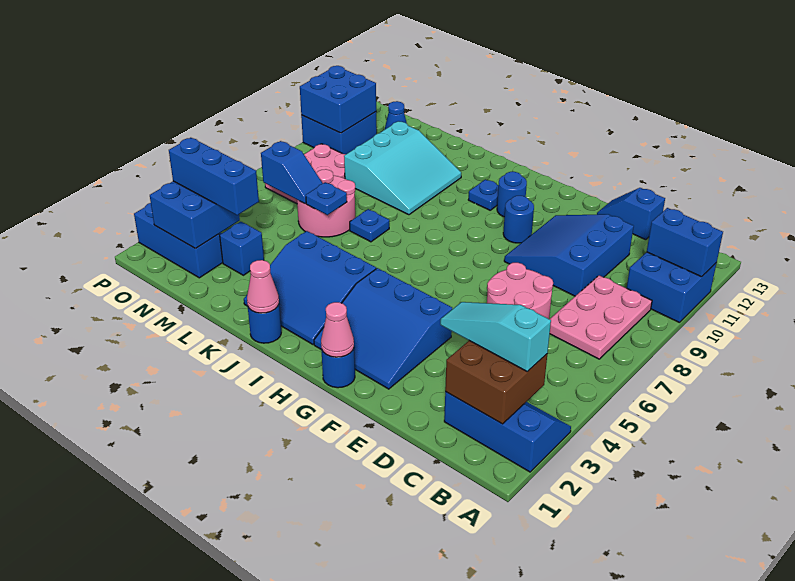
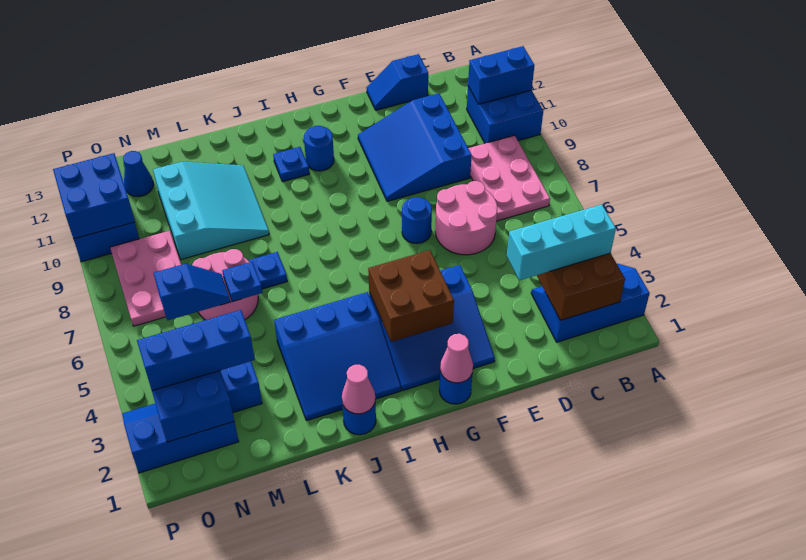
cyan slope B3:D3 level 3 top B -> cyan brick B3:D3 level 3
none -> brown brick G3:H4 level 2
blue round brick G10 level 1 -> blue round brick F7 level 1

